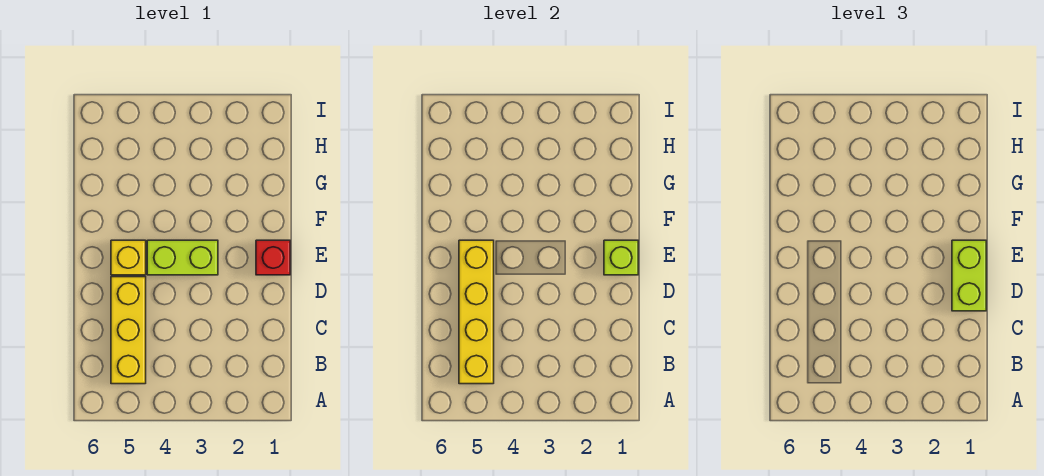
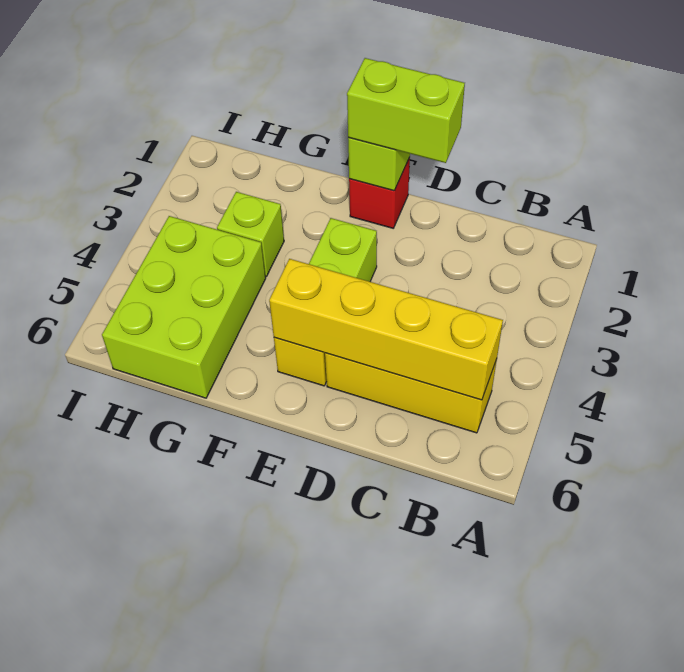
none -> lime brick G3 level 1
none -> lime brick G4:H6 level 1

